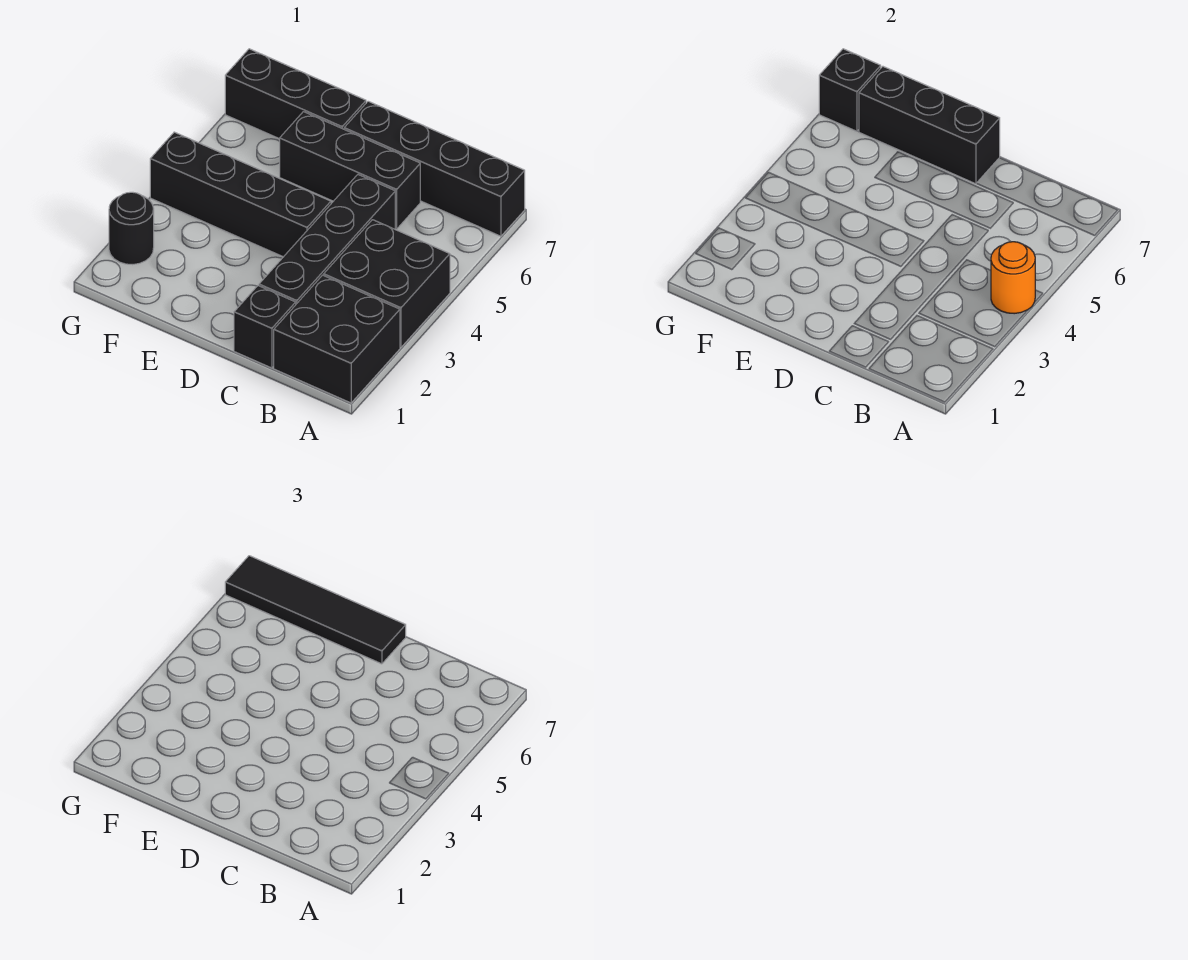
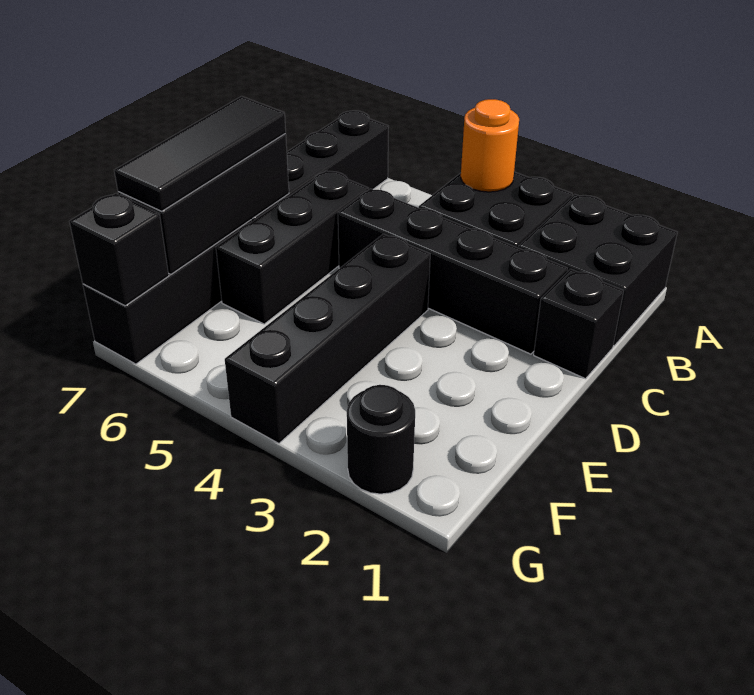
black tile D7:G7 level 3 -> black tile D7:F7 level 3

